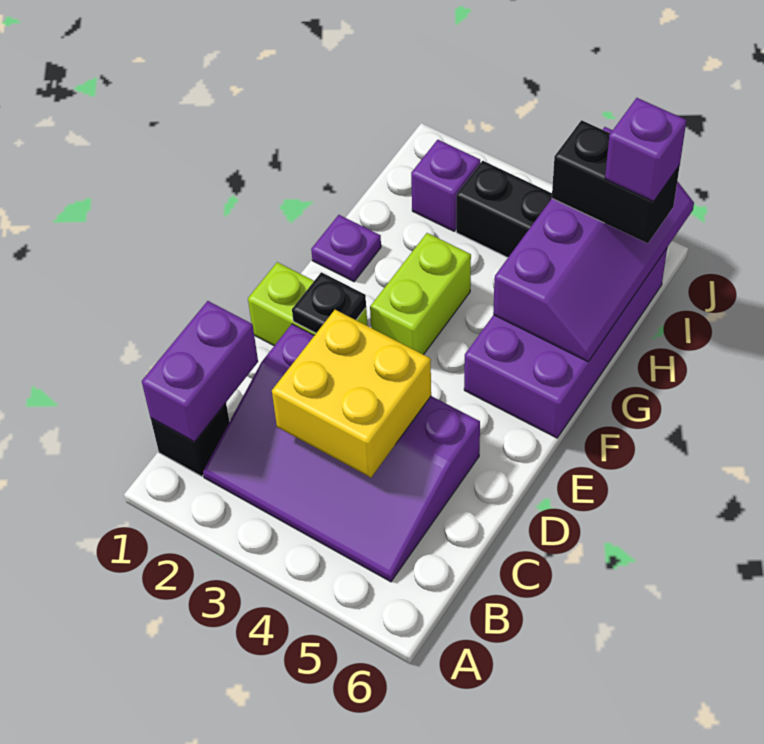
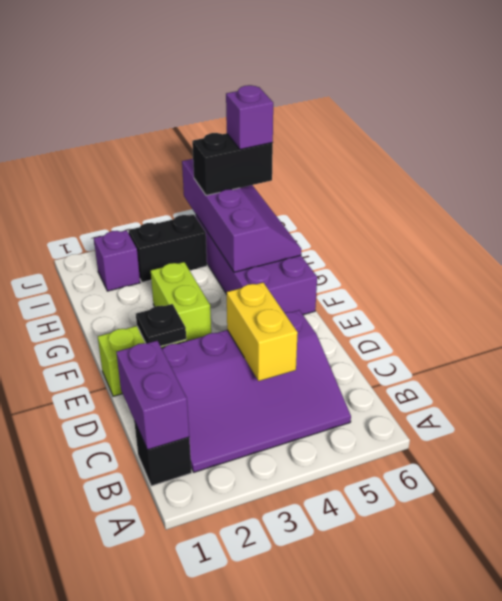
yellow brick C3:D4 level 2 -> yellow brick C4:D4 level 2
purple plate G1 level 1 -> none

